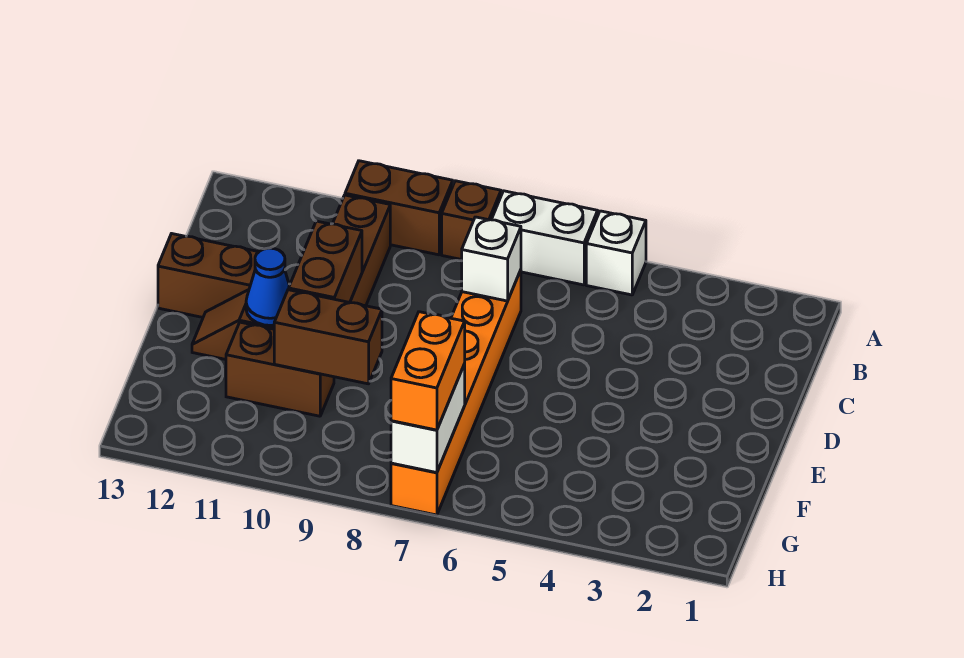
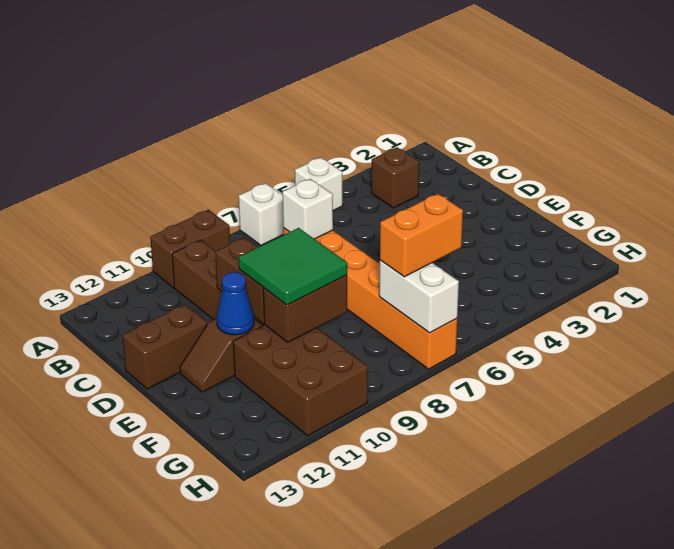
white brick A6:A7 level 1 -> white brick A7 level 1
brown brick A8 level 1 -> brown brick B3 level 1
none -> green tile E9:F10 level 3
brown brick F10:F11 level 1 -> brown brick F10:H11 level 1
orange brick G7:H7 level 3 -> orange brick G6:G7 level 3

